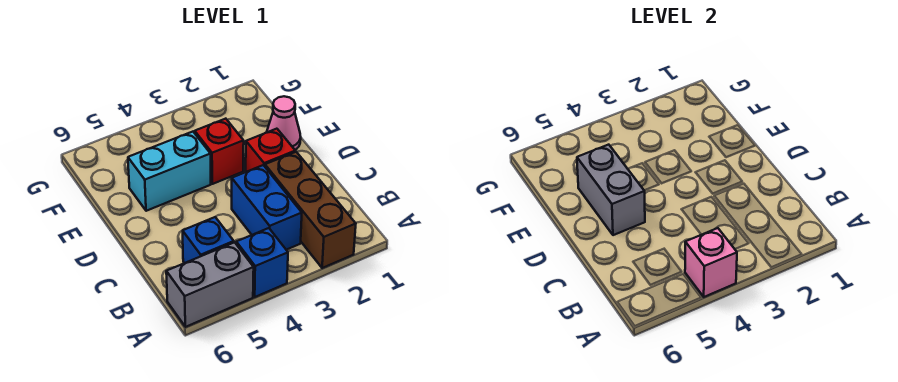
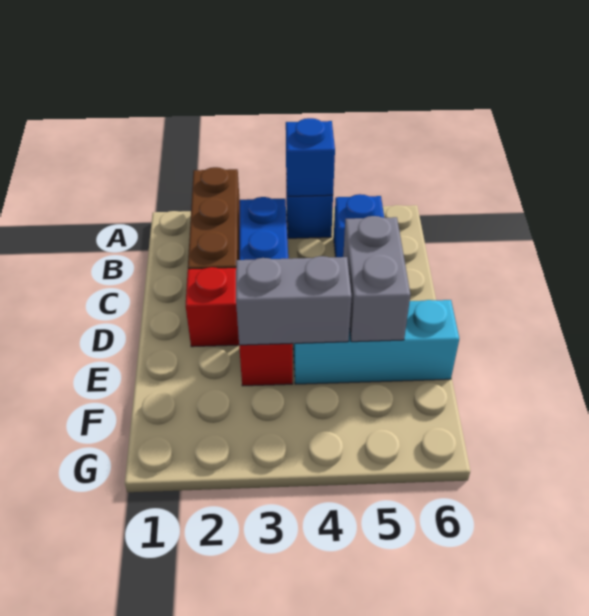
pink brick A4 level 2 -> blue brick A4 level 2
grey brick A5:A6 level 1 -> grey brick E3:E4 level 2
pink cone E1 level 1 -> none
cyan brick E4:E5 level 1 -> cyan brick E4:E6 level 1

